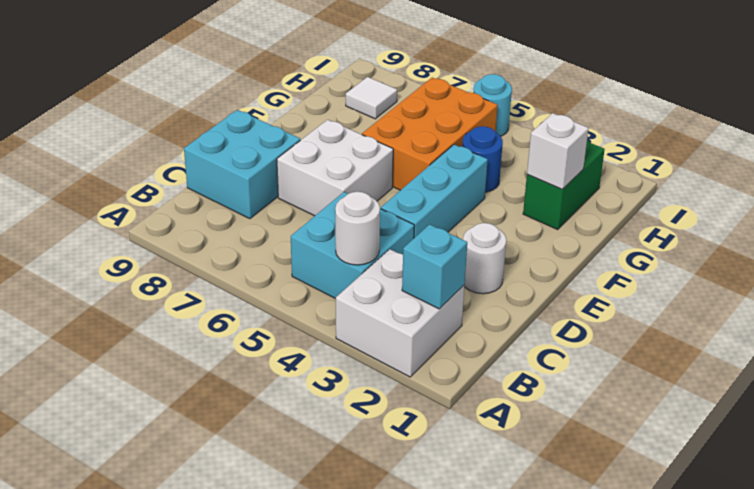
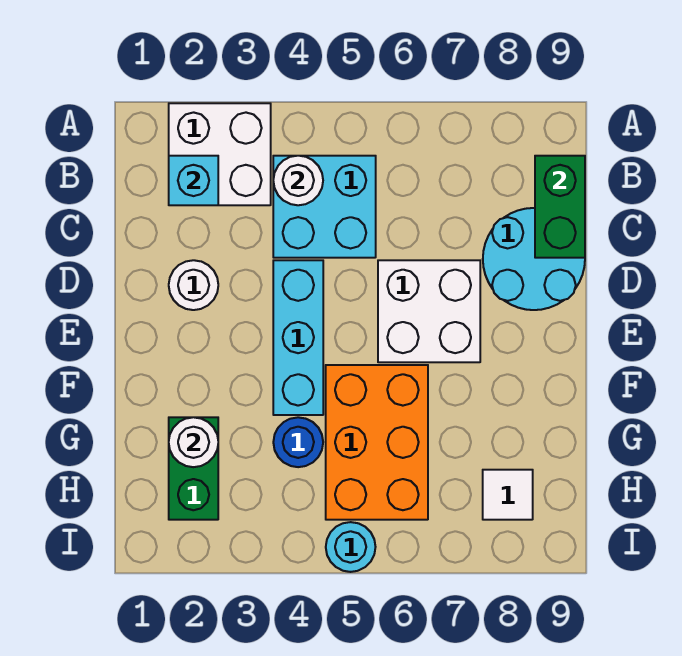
none -> green brick B9:C9 level 2
cyan brick C8:D9 level 1 -> cyan round brick C8:D9 level 1
white brick G2 level 2 -> white round brick G2 level 2

